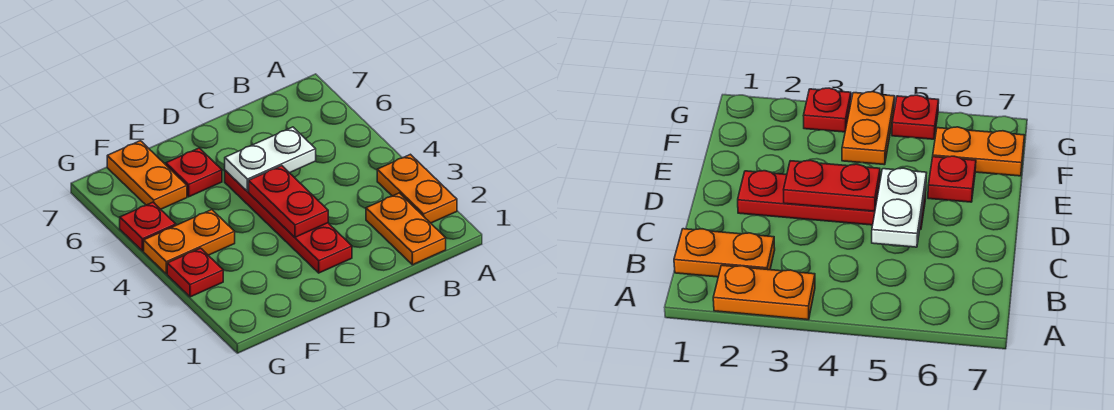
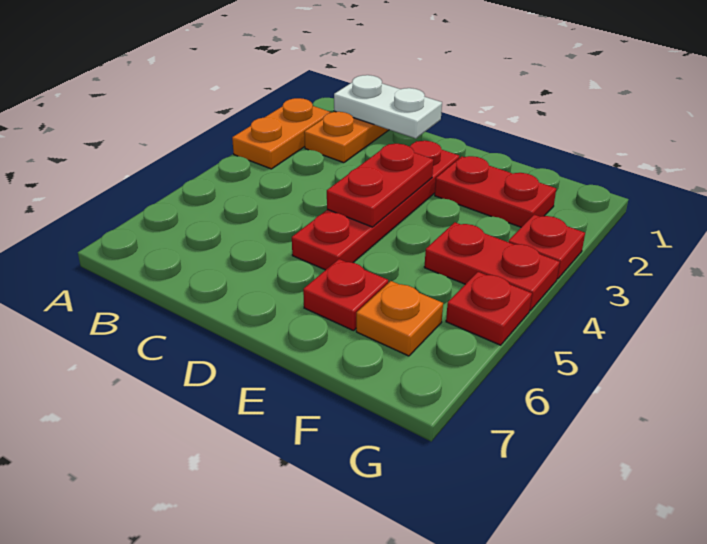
white plate C5:D5 level 2 -> white plate B1:C1 level 2
none -> red plate E2:F2 level 1
orange plate F4:G4 level 1 -> red plate F4:G4 level 1
orange plate F6:F7 level 1 -> orange plate F6 level 1

